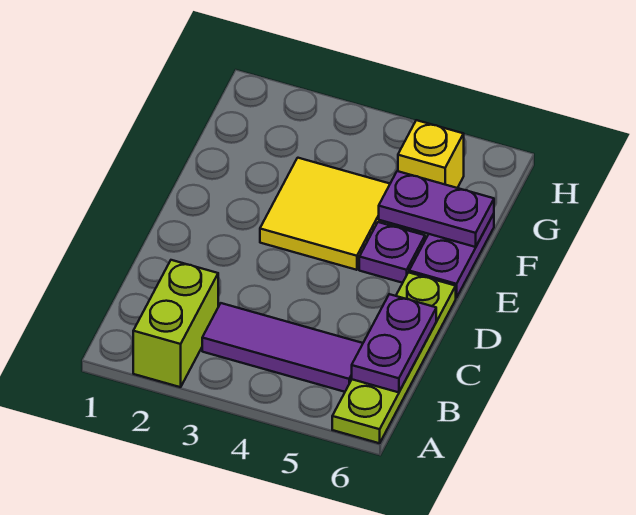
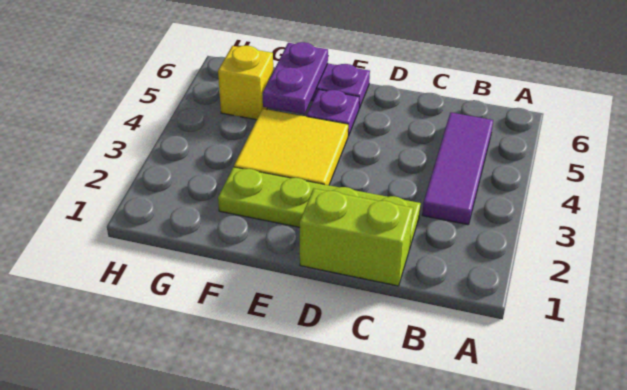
lime brick A2:B2 level 1 -> lime brick C1:D1 level 1
lime plate A6:D6 level 1 -> lime plate C2:F2 level 1
purple plate B6:C6 level 2 -> none

